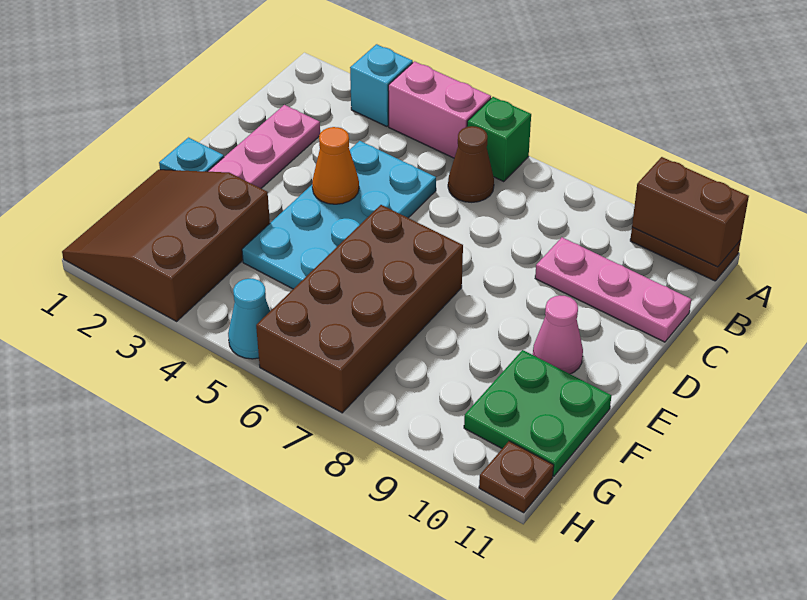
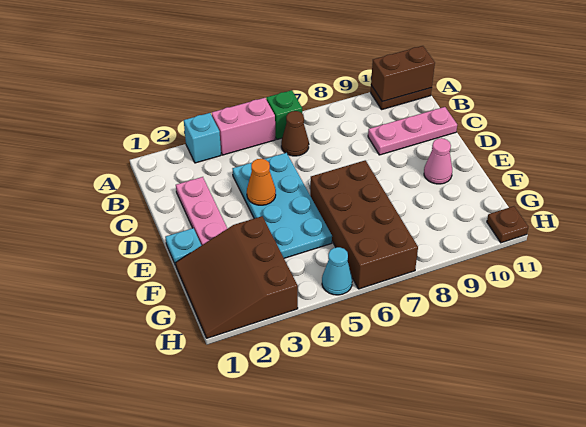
green plate F10:G11 level 1 -> none

